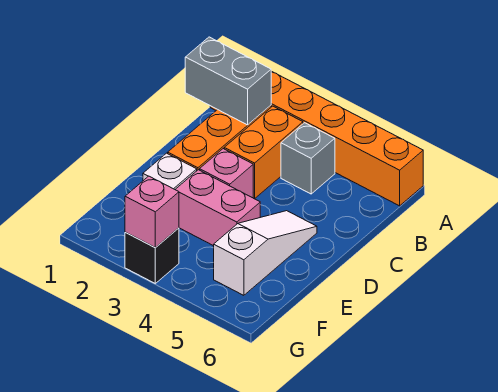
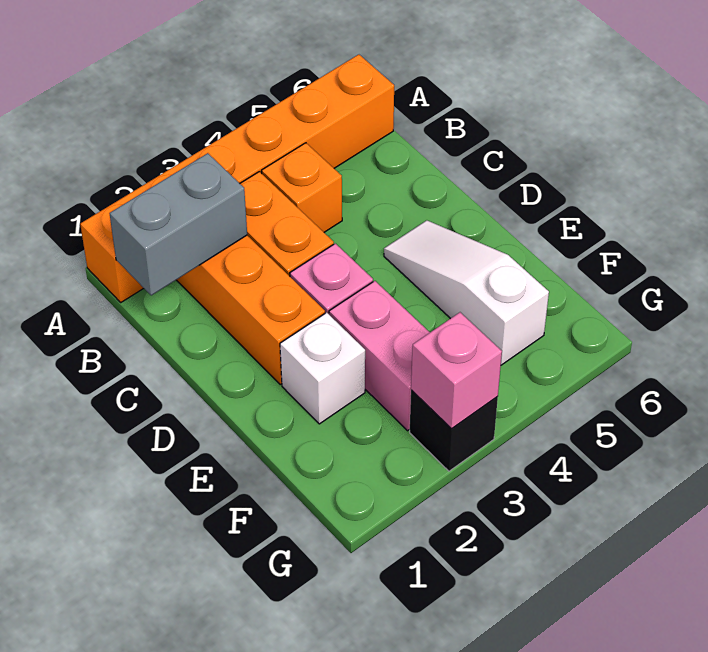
grey brick B4 level 1 -> orange brick B4 level 1
pink brick E3:E4 level 1 -> pink brick E3:F3 level 1

